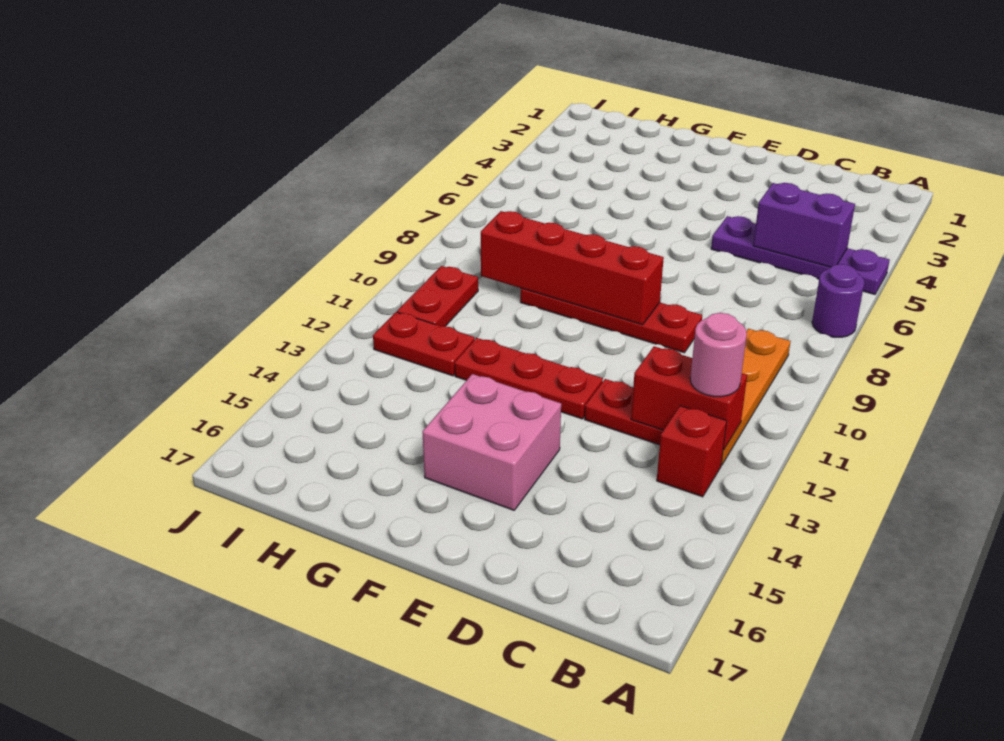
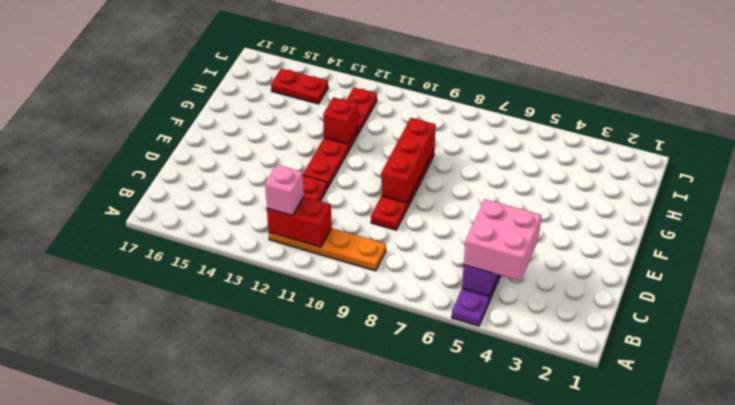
purple round brick A7 level 1 -> none
red brick B12:C12 level 2 -> red brick B11:B12 level 2
pink round brick B12 level 3 -> pink brick B12 level 3
red brick B13 level 1 -> red brick G12 level 2
red brick E9:H9 level 2 -> red brick E9:G9 level 2
pink brick E14:F15 level 1 -> pink brick B4:C5 level 3
red plate I10:I11 level 1 -> red plate I14:I15 level 1

